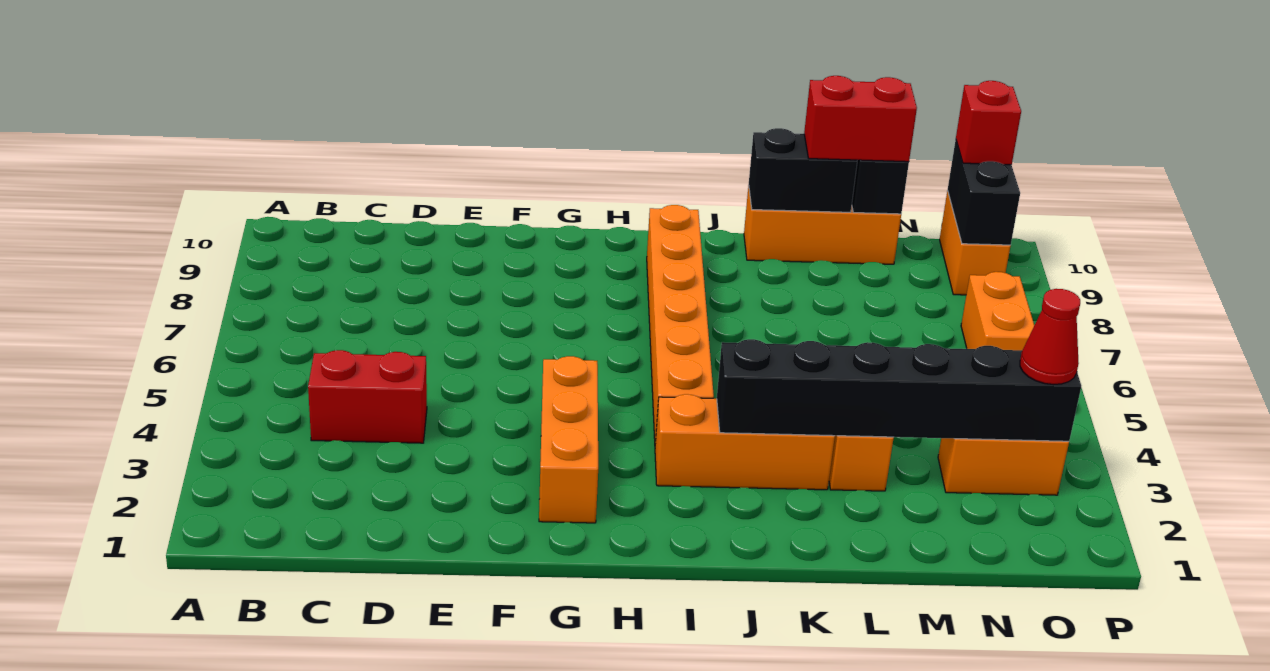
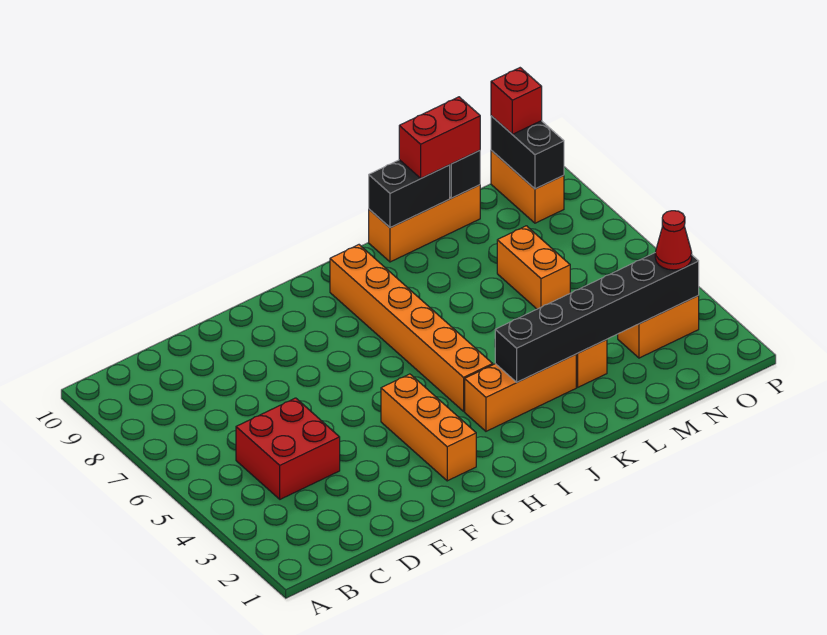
red brick C4:D4 level 1 -> red brick C4:D5 level 1
orange brick O6:O7 level 1 -> orange brick M6:M7 level 1

